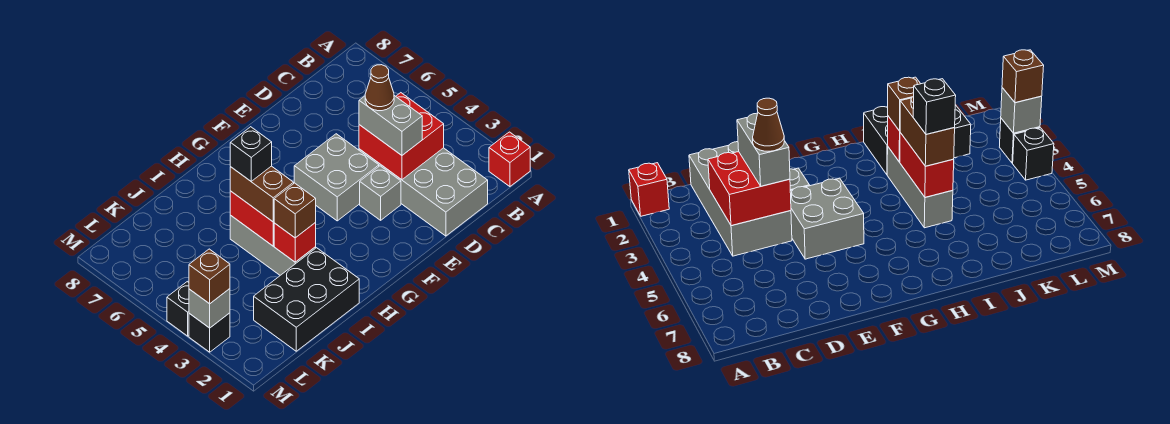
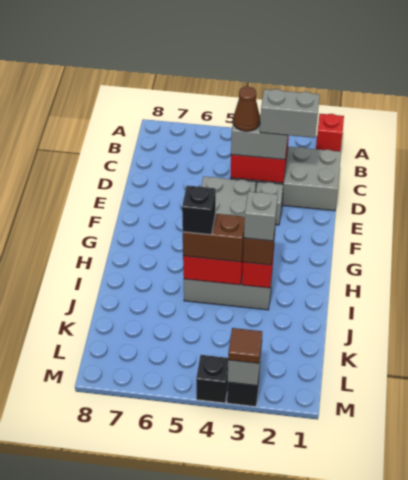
none -> grey brick D2:D3 level 4
black brick I1:K2 level 1 -> none
none -> grey brick I3 level 4
brown brick M3 level 3 -> brown tile M3 level 3

